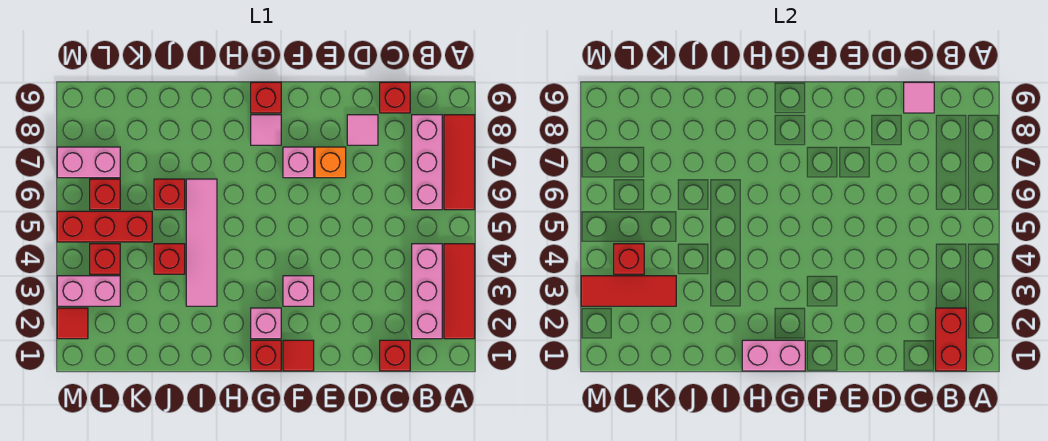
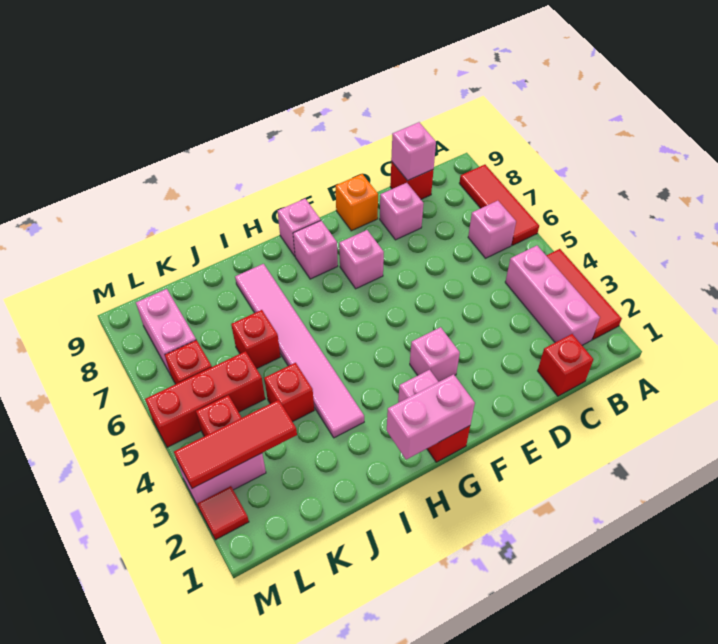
red brick B1:B2 level 2 -> none
pink brick B6:B8 level 1 -> pink brick B6 level 1
pink tile C9 level 2 -> pink brick C9 level 2
pink tile D8 level 1 -> pink brick D8 level 1
orange brick E7 level 1 -> orange brick E9 level 1
red tile F1 level 1 -> none
pink tile G8 level 1 -> pink brick G8 level 1
red brick G9 level 1 -> pink brick G9 level 1
pink tile I3:I6 level 1 -> pink tile I3:I8 level 1
red brick L4 level 2 -> none
pink brick L7:M7 level 1 -> pink brick L7:L8 level 1

